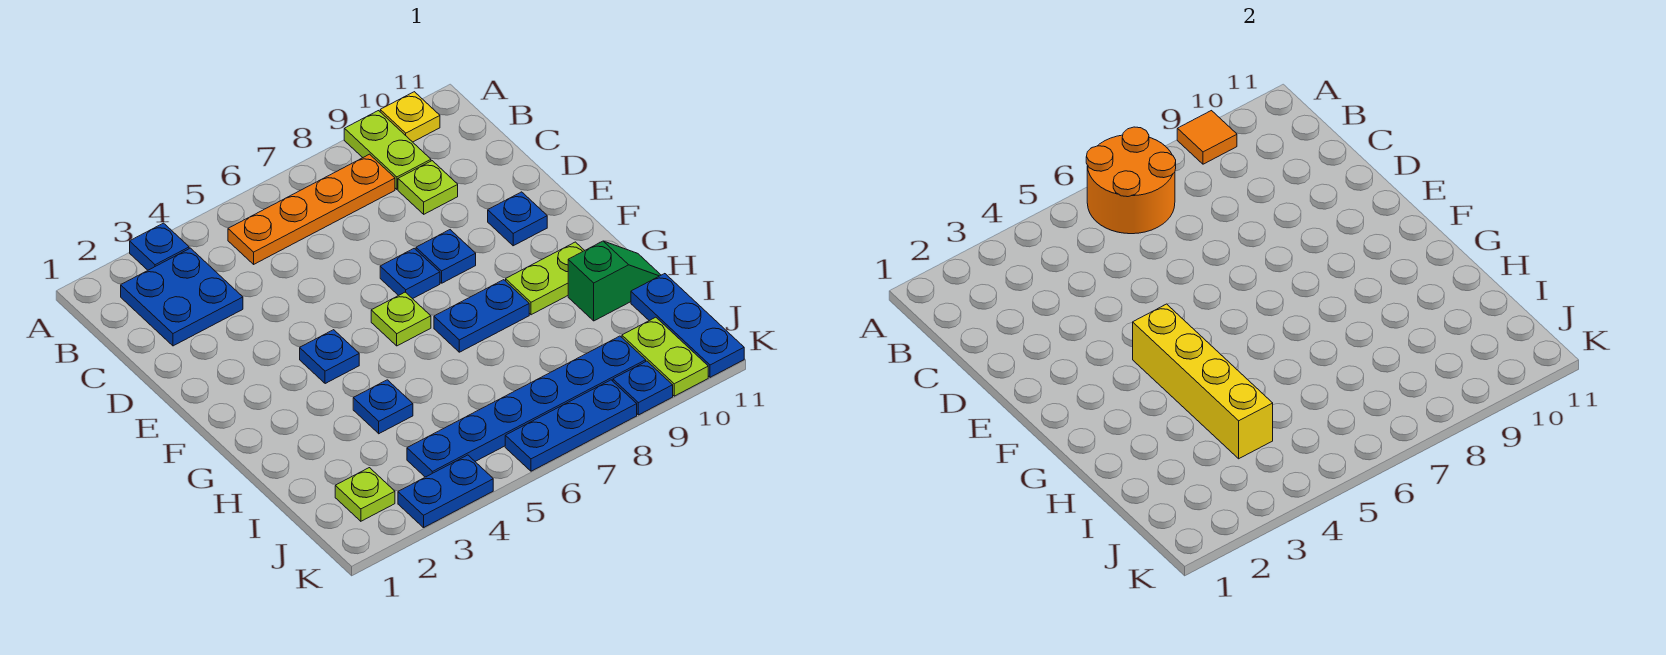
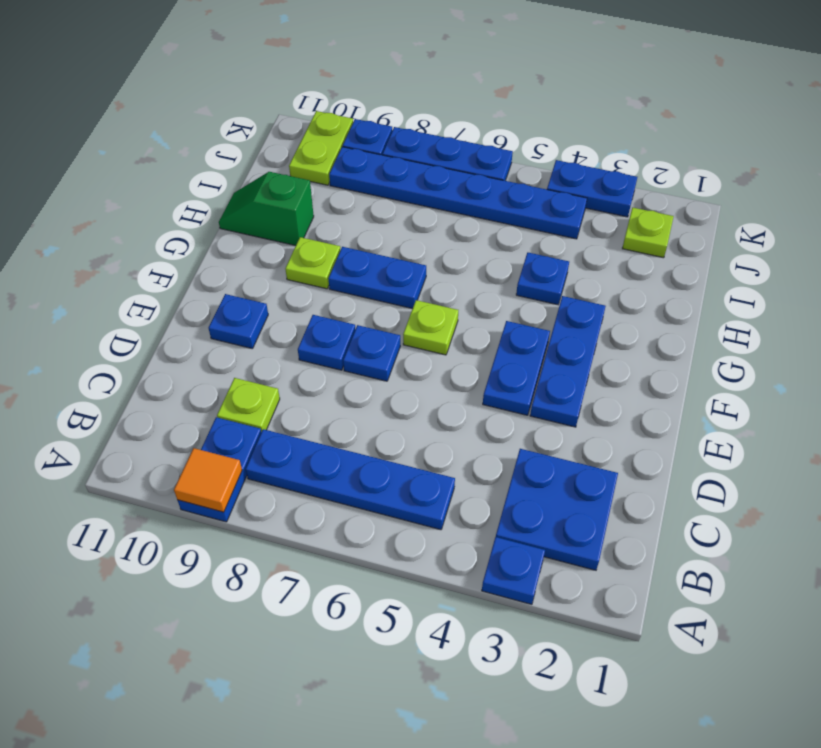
orange round brick A6:B7 level 2 -> none
lime plate A9:B9 level 1 -> blue plate A9:B9 level 1
yellow plate A10 level 1 -> none
orange plate B5:B8 level 1 -> blue plate B5:B8 level 1
blue plate F4 level 1 -> blue plate E4:F4 level 1
yellow brick F4:I4 level 2 -> none
lime plate G9:G10 level 1 -> lime plate G9 level 1
blue plate I11:K11 level 1 -> blue plate E3:G3 level 1

